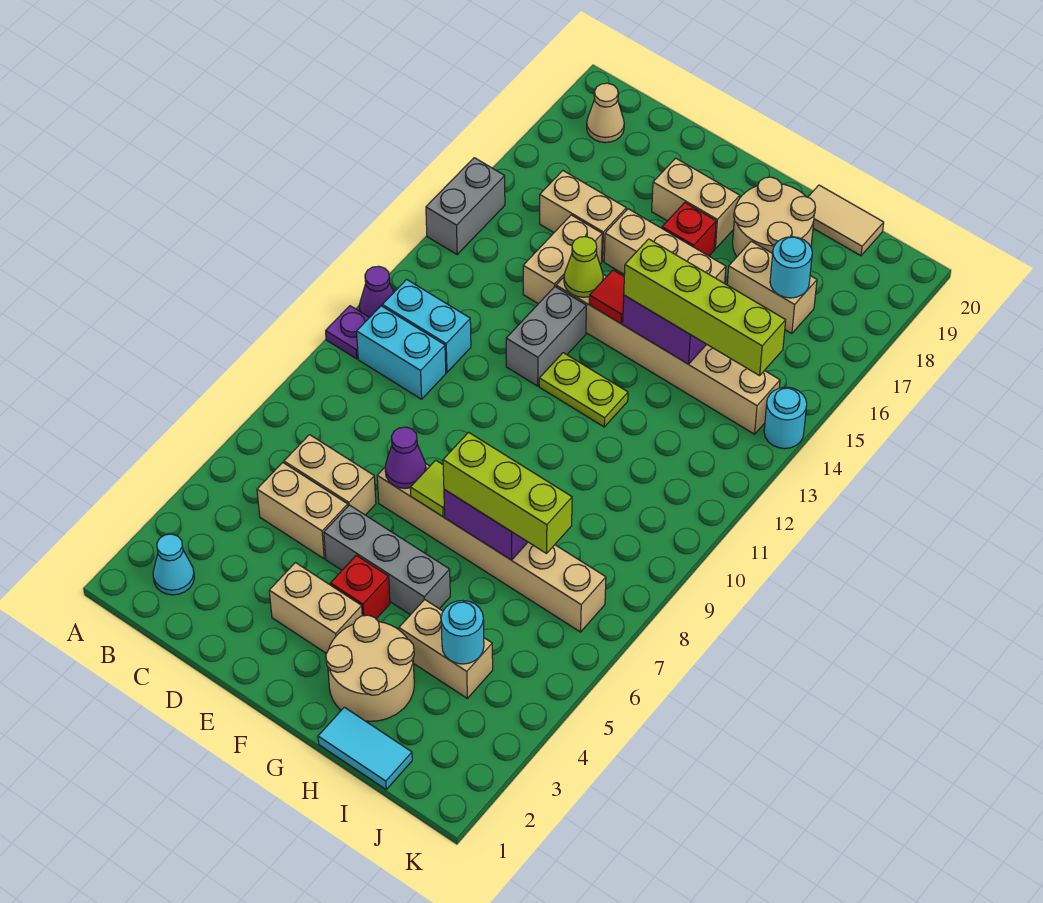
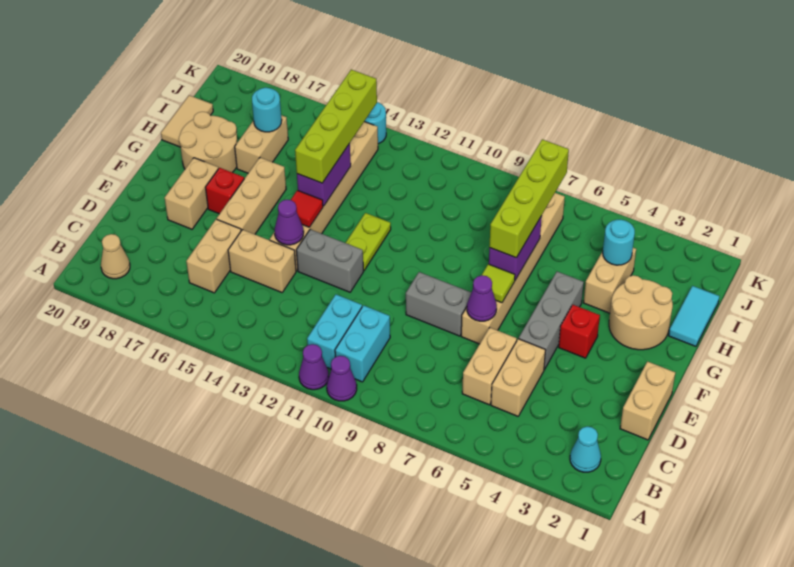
purple plate A10 level 1 -> purple cone A10 level 1
grey brick A14:A15 level 1 -> grey brick E8:E9 level 1
tan brick E3:F3 level 1 -> tan brick D1:E1 level 1
lime cone E14 level 2 -> purple cone E14 level 2
lime brick G7:I7 level 3 -> lime brick G7:J7 level 3

